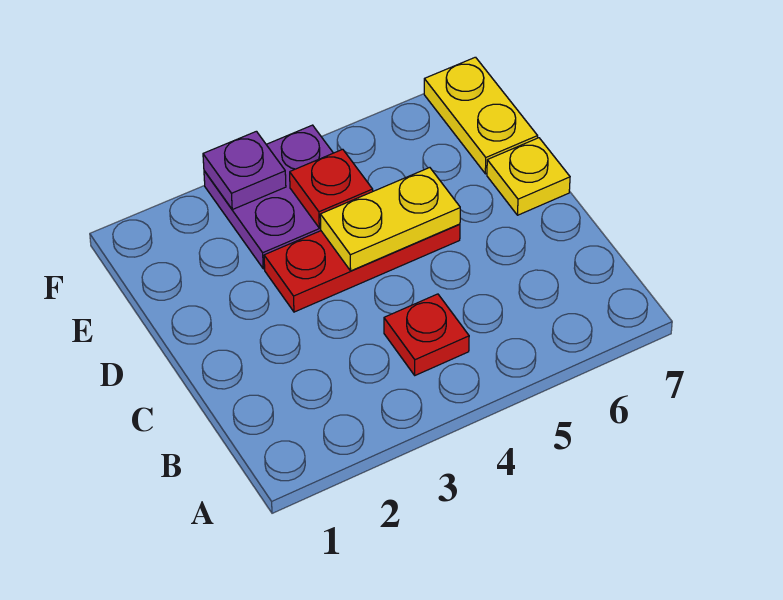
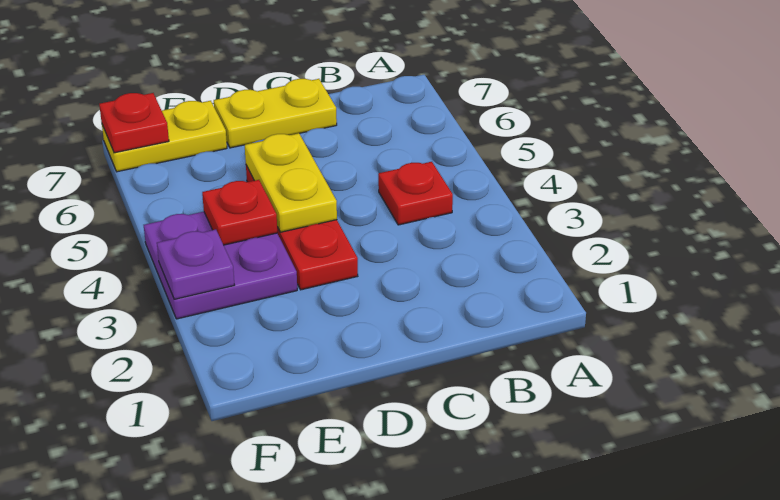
yellow plate D7 level 1 -> yellow plate C7:D7 level 1
none -> red plate F7 level 2

